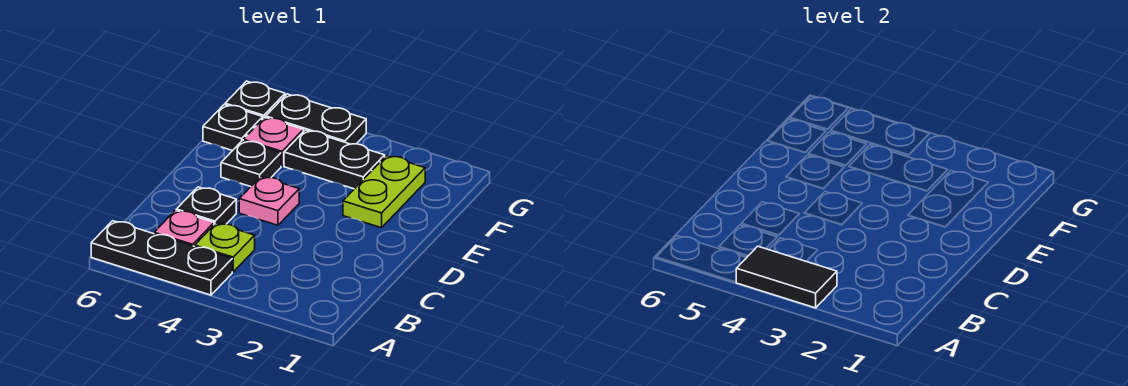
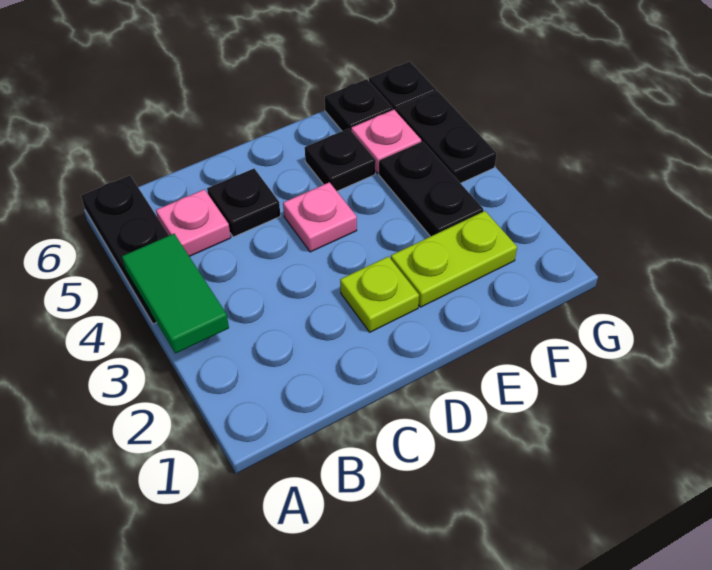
black tile A3:A4 level 2 -> green tile A3:A4 level 2
lime plate B4 level 1 -> lime plate D2 level 1

